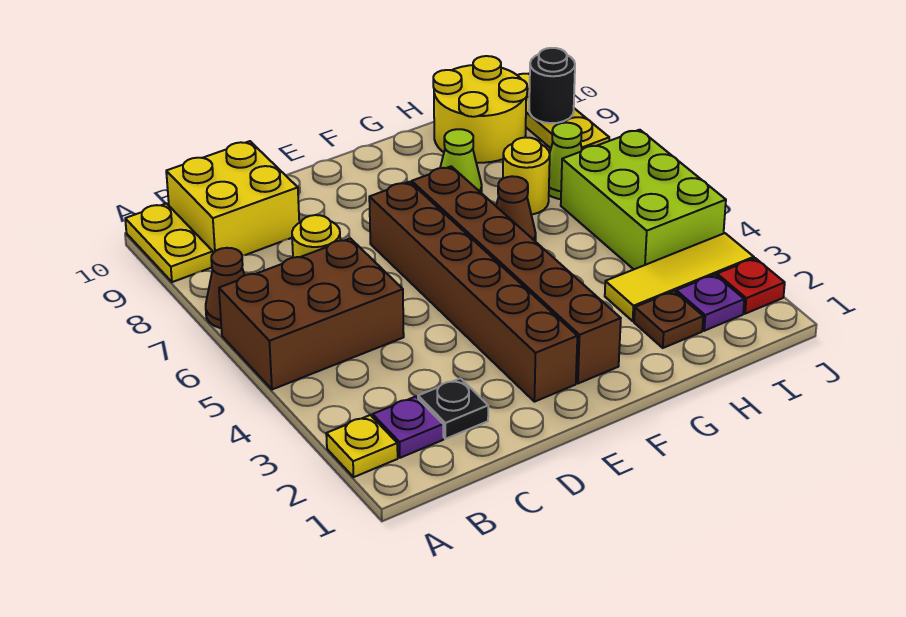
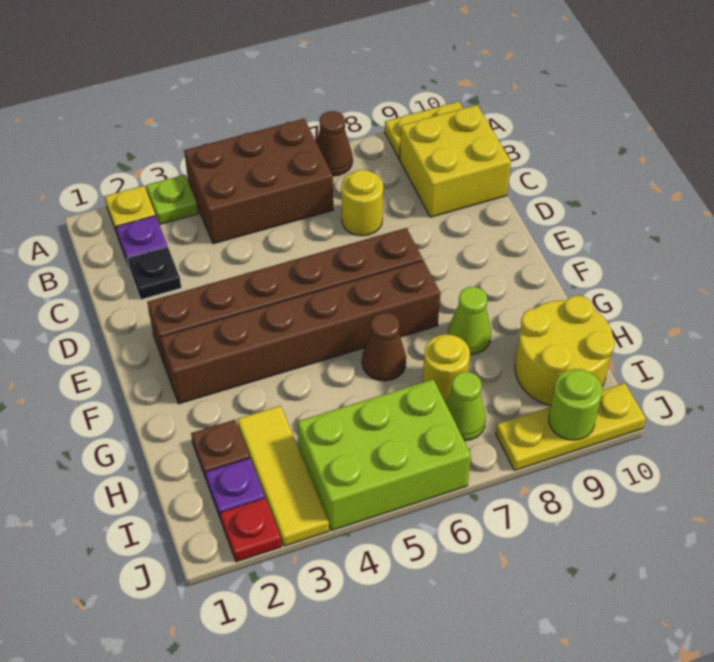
none -> lime plate A3 level 1
brown brick A5:C6 level 1 -> brown brick A4:B6 level 1
black round brick J9 level 2 -> lime round brick J9 level 2

